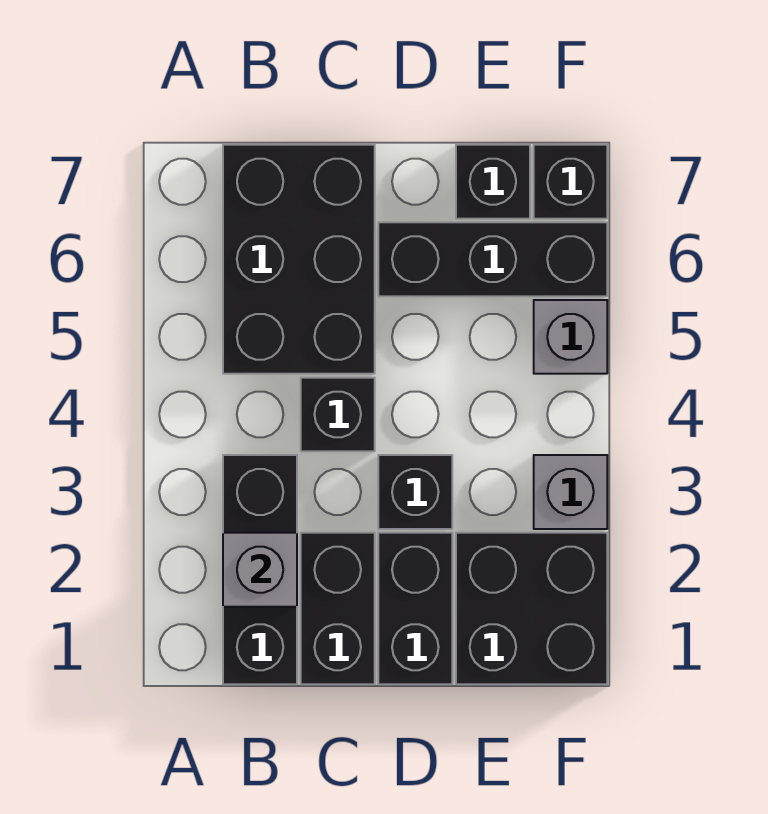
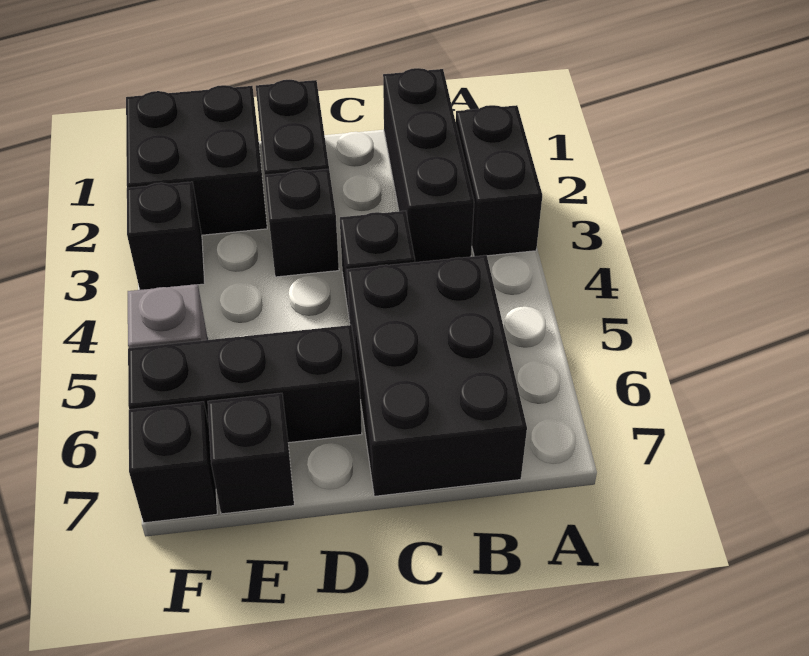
grey brick B2 level 2 -> none
black brick C1:C2 level 1 -> black brick A2:A3 level 1
grey brick F3 level 1 -> black brick F3 level 1

